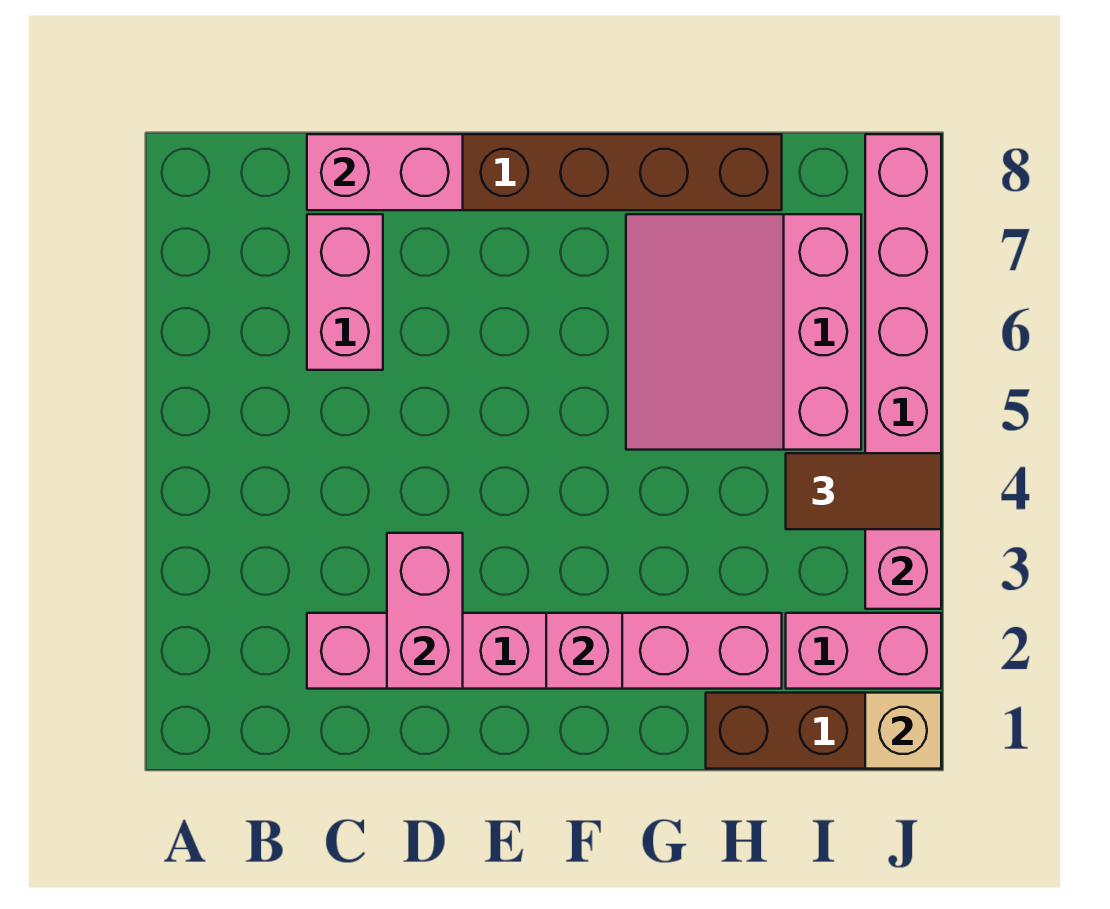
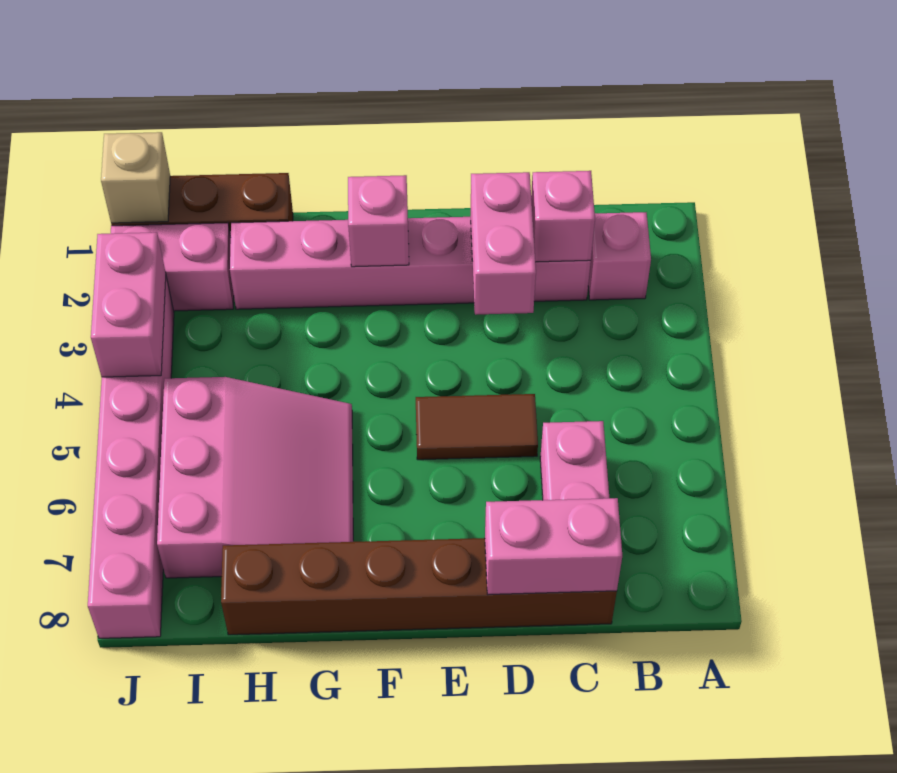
none -> pink brick B2 level 1
none -> pink brick C2 level 2
brown tile I4:J4 level 3 -> brown tile D5:E5 level 1

